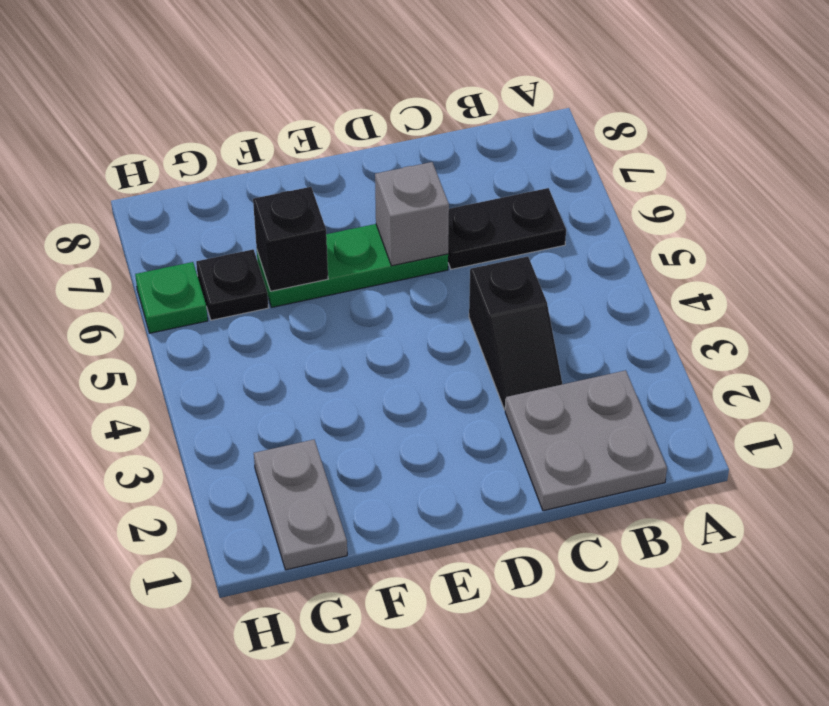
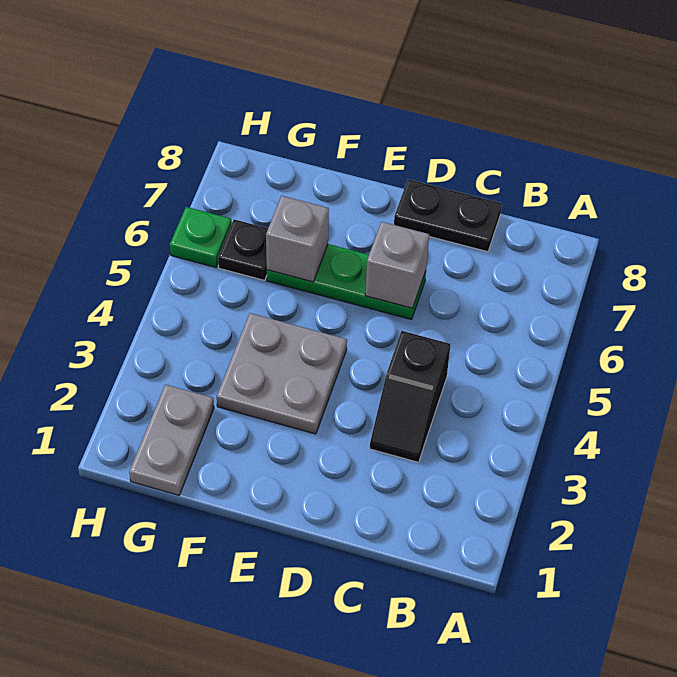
grey plate B1:C2 level 1 -> grey plate E3:F4 level 1
black plate B6:C6 level 1 -> black plate C8:D8 level 1
black brick F6 level 2 -> grey brick F6 level 2

